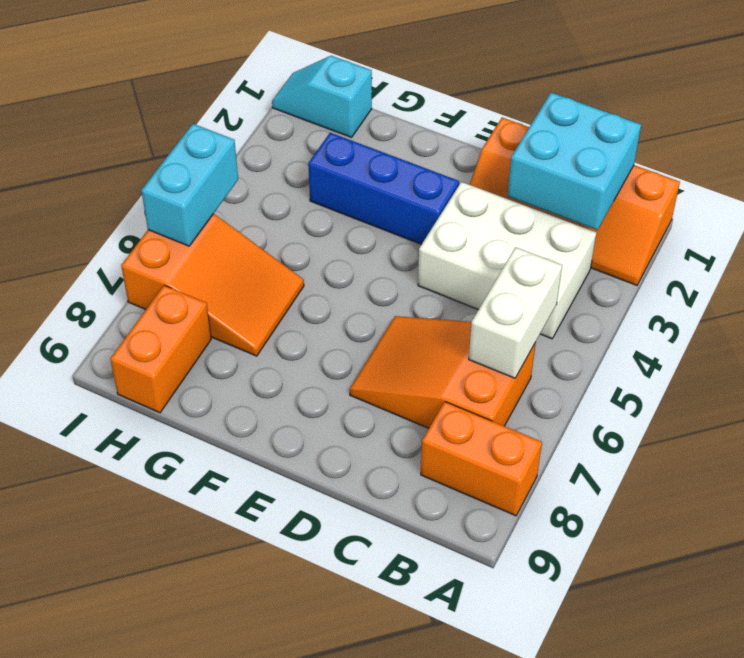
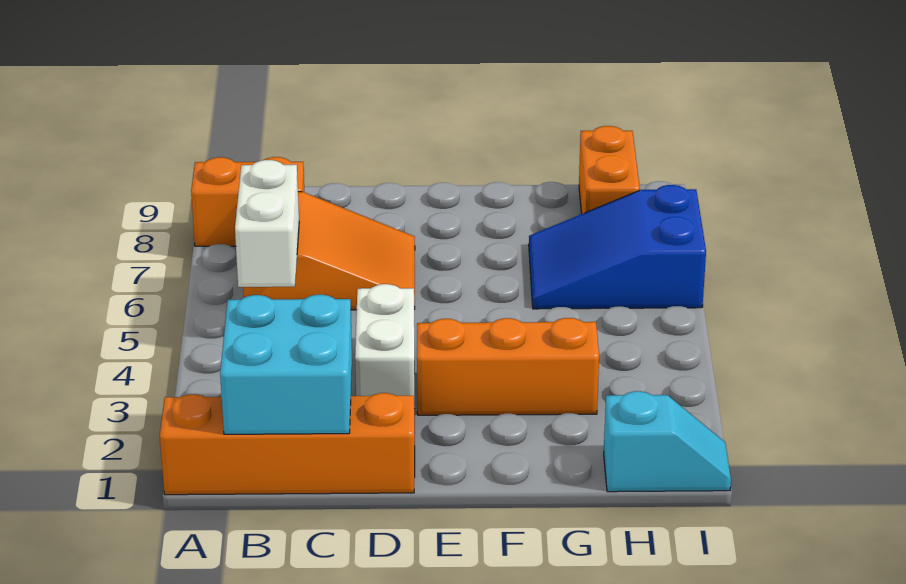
white brick B3:D4 level 1 -> white brick D3:D4 level 1
blue brick E3:G3 level 1 -> orange brick E3:G3 level 1
orange slope G6:I7 level 1 top I -> blue slope G6:I7 level 1 top I
cyan brick I5:I6 level 2 -> none

